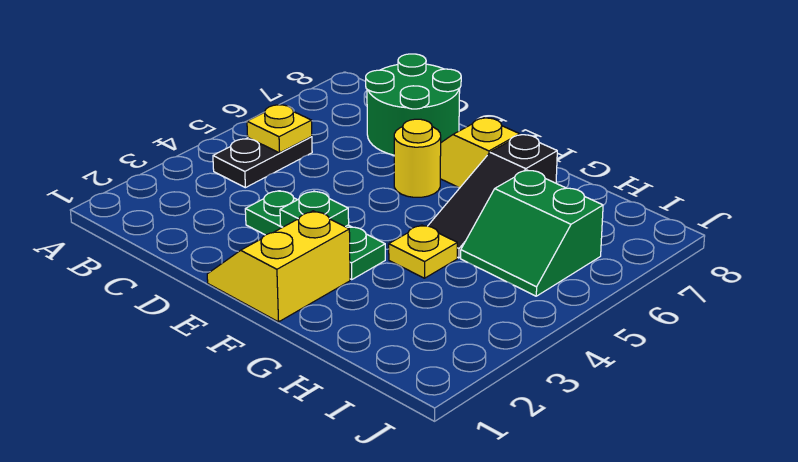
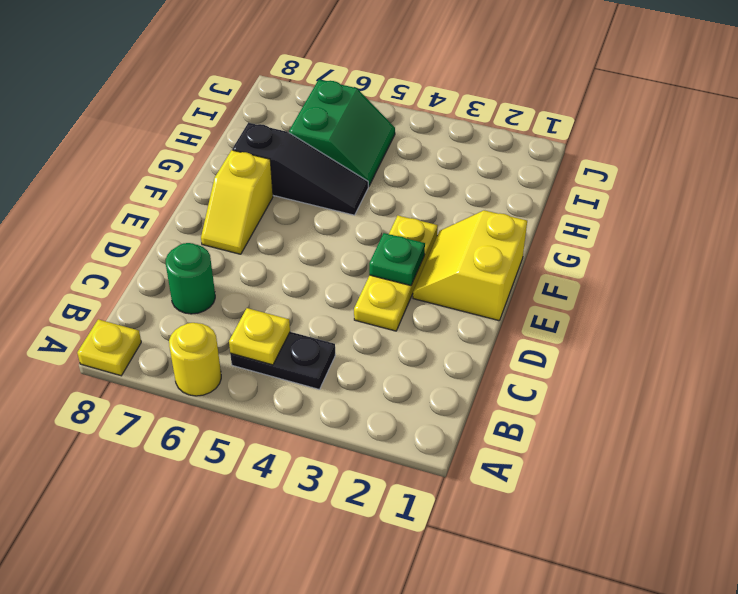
green round brick C7:D8 level 1 -> green round brick C7 level 1
green plate D3:F3 level 1 -> yellow plate D3:F3 level 1
yellow slope E1:F2 level 1 top F -> yellow slope E1:F2 level 1 top 1
yellow round brick E6 level 1 -> yellow round brick A6 level 1
yellow plate G4 level 1 -> yellow plate A8 level 1

